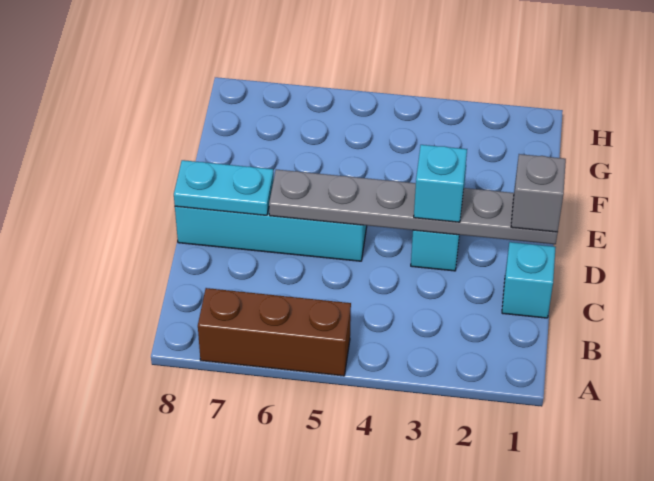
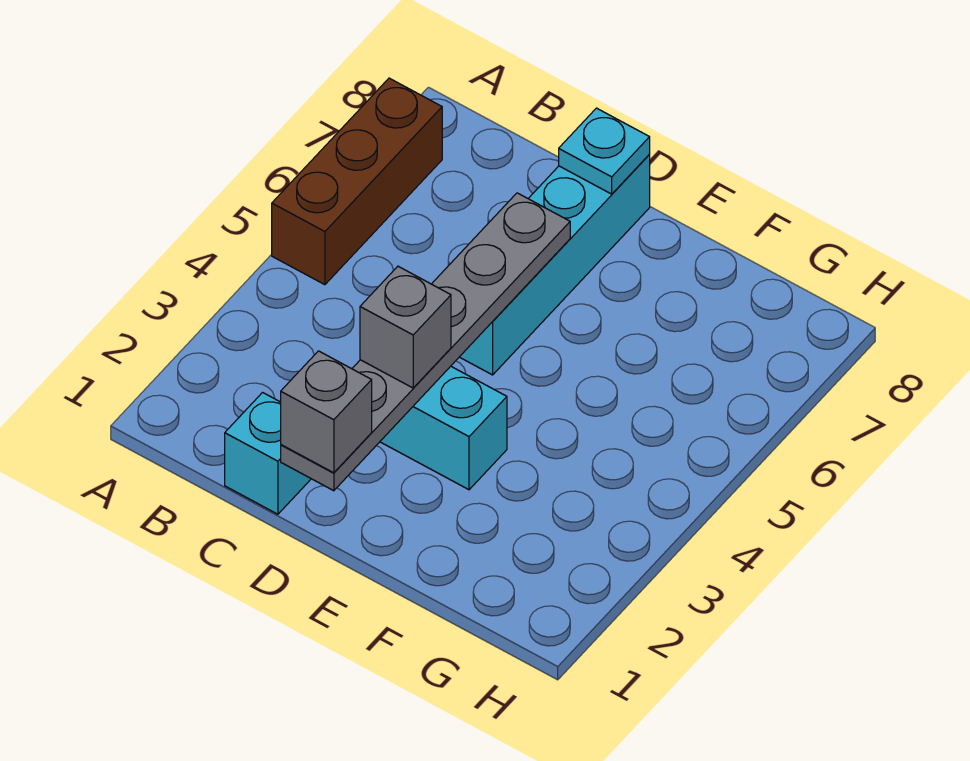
cyan brick D3 level 3 -> grey brick D3 level 3
cyan plate D7:D8 level 2 -> cyan plate D8 level 2

